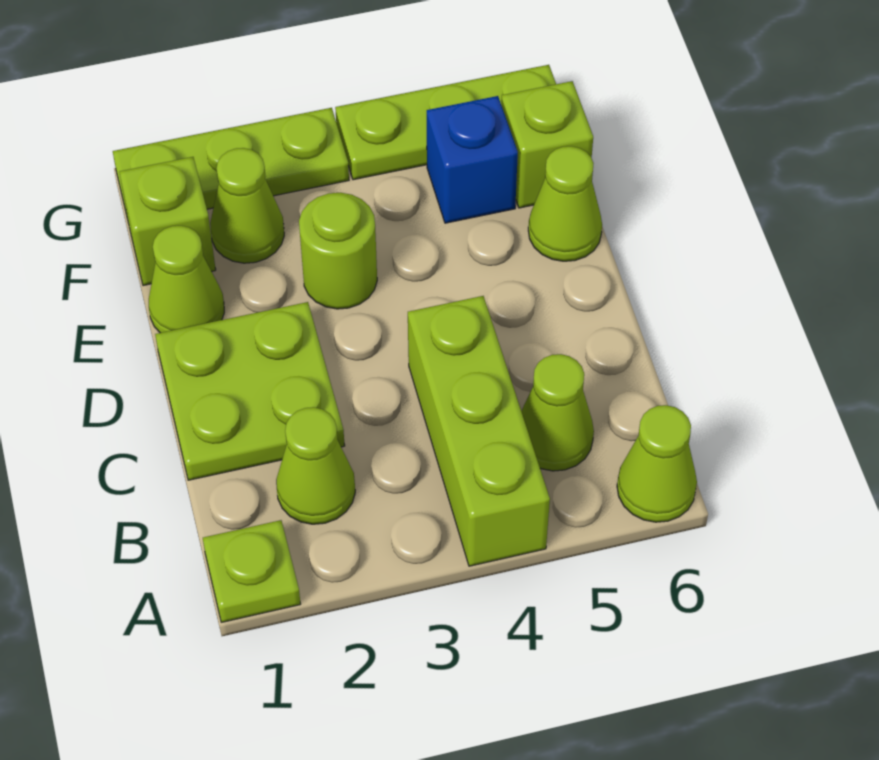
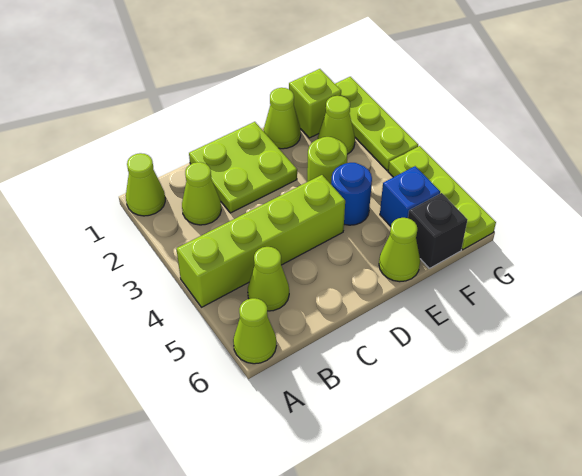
lime plate A1 level 1 -> lime cone A1 level 1
lime brick A4:C4 level 1 -> lime brick A4:D4 level 1
none -> blue round brick E4 level 1
lime brick F6 level 1 -> black brick F6 level 1

